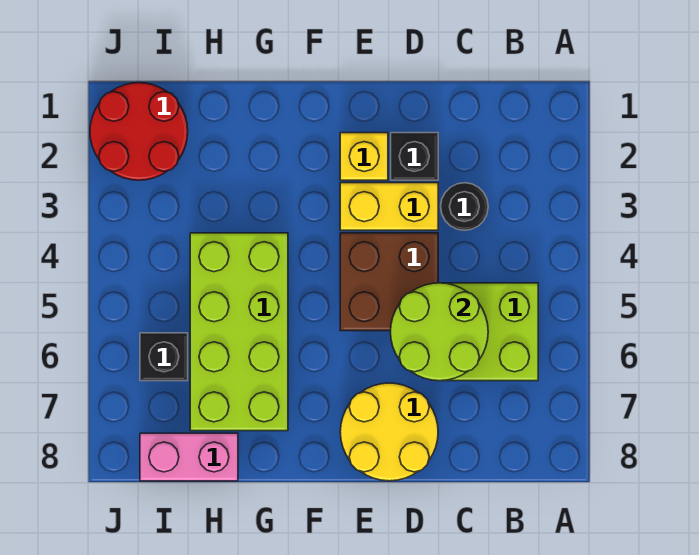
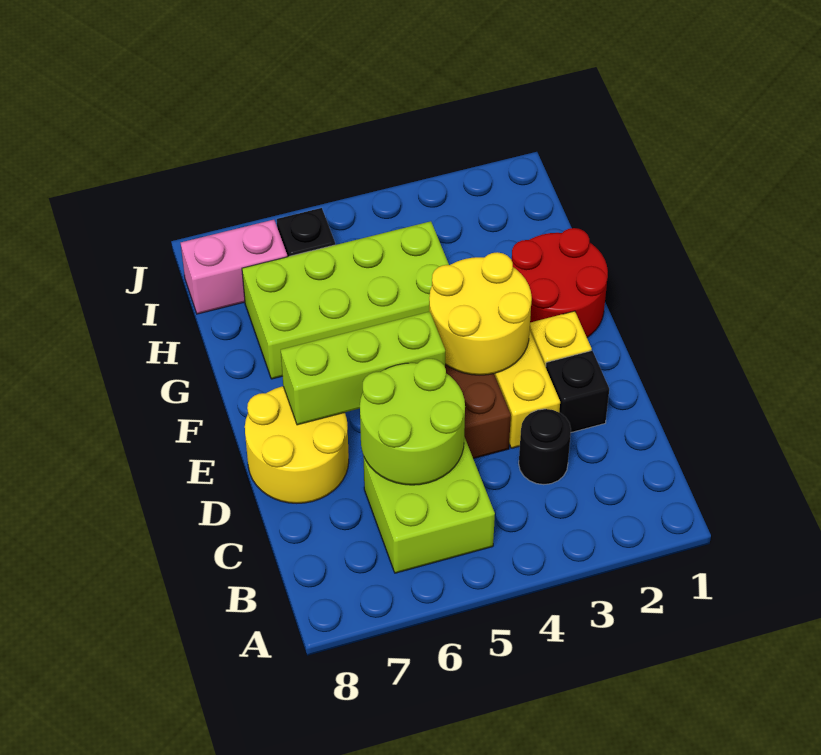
none -> yellow round brick E3:F4 level 2
none -> lime brick E5:E7 level 2
pink brick H8:I8 level 1 -> pink brick I7:I8 level 1
red round brick I1:J2 level 1 -> red round brick F1:G2 level 1

